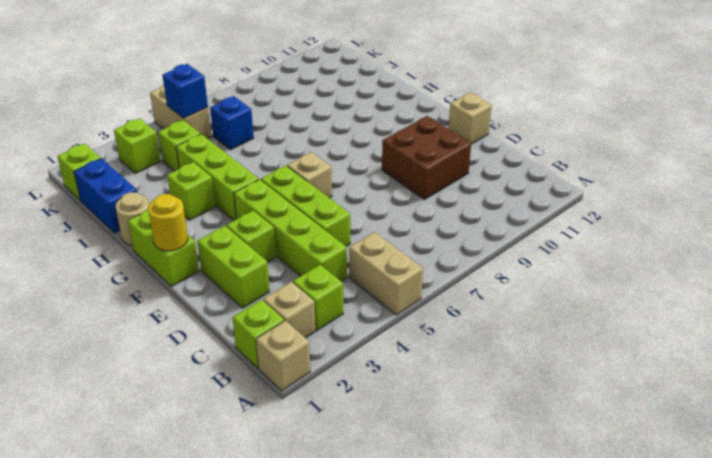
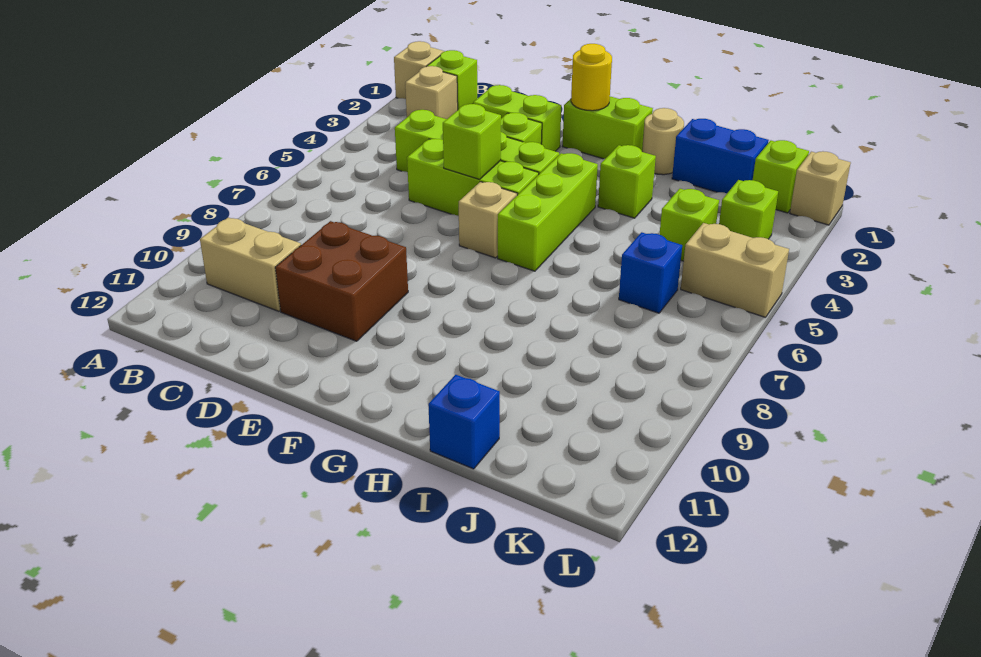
tan brick A5:B5 level 1 -> tan brick B10:C10 level 1
lime brick B3 level 1 -> lime brick E5 level 2
tan brick E12 level 1 -> tan brick L1 level 1
lime brick G4:I4 level 1 -> lime brick G4:G6 level 1
blue brick K5 level 2 -> blue brick I12 level 1

